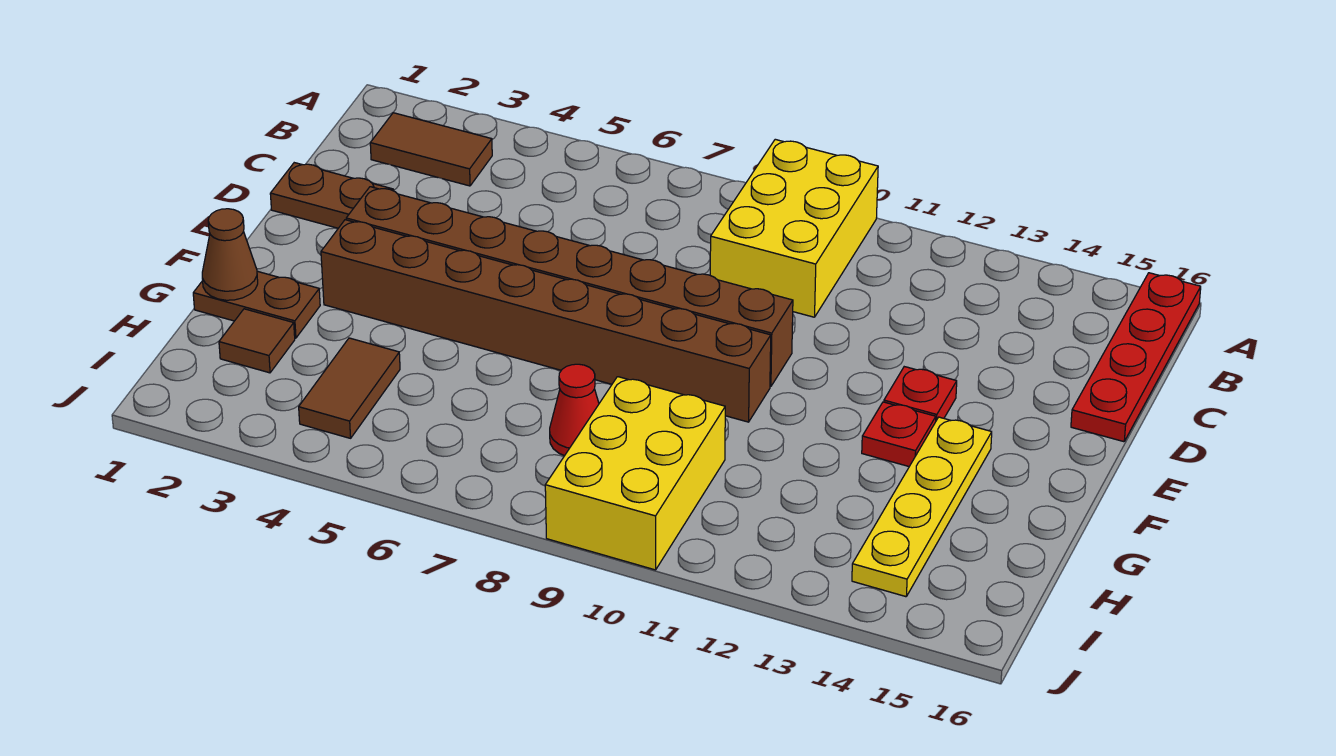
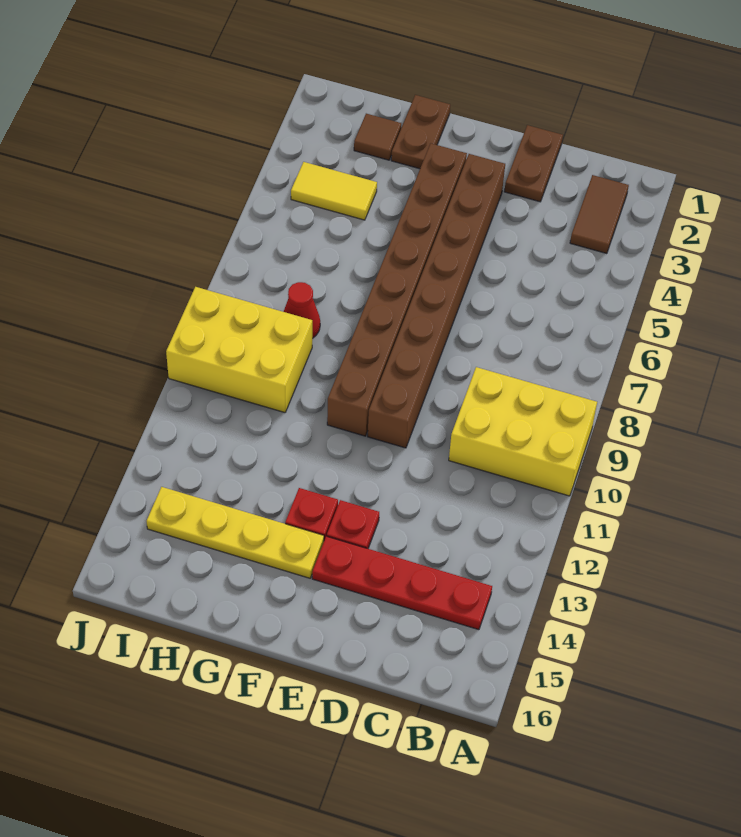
red plate A16:D16 level 1 -> red plate B14:E14 level 1
brown cone G1 level 2 -> none
brown tile H4:I4 level 1 -> yellow tile H4:I4 level 1

